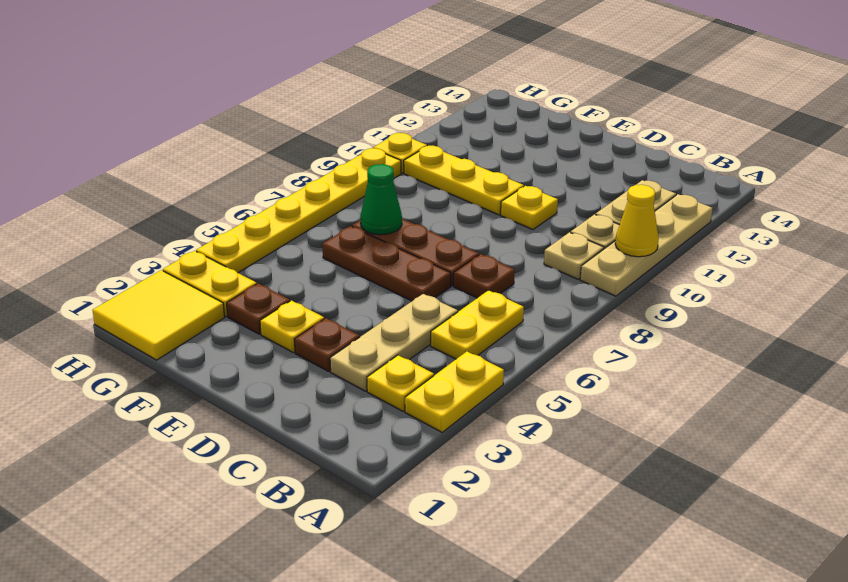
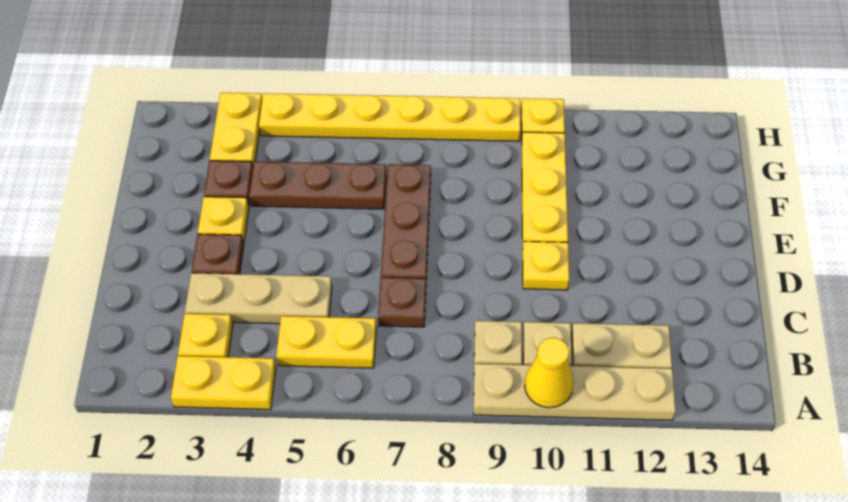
brown plate D6:F6 level 1 -> brown plate F4:F6 level 1
green cone F7 level 2 -> none
yellow tile G1:H2 level 1 -> none

